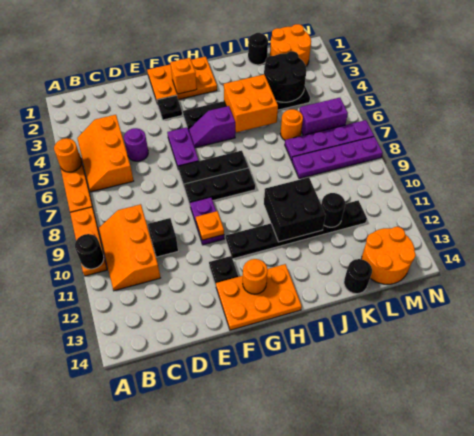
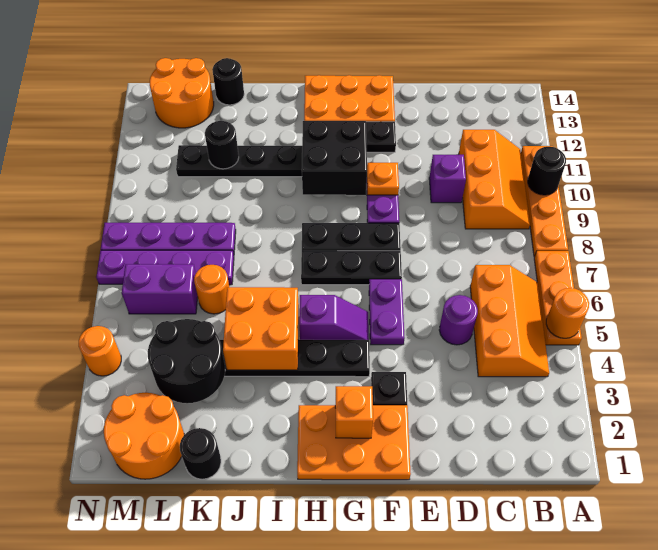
orange plate A8:A10 level 1 -> orange plate A8:A11 level 1
black brick D10 level 1 -> purple brick D10 level 1
orange round brick G13 level 2 -> orange round brick N4 level 1
black brick I10:J11 level 2 -> black brick G10:H11 level 2

